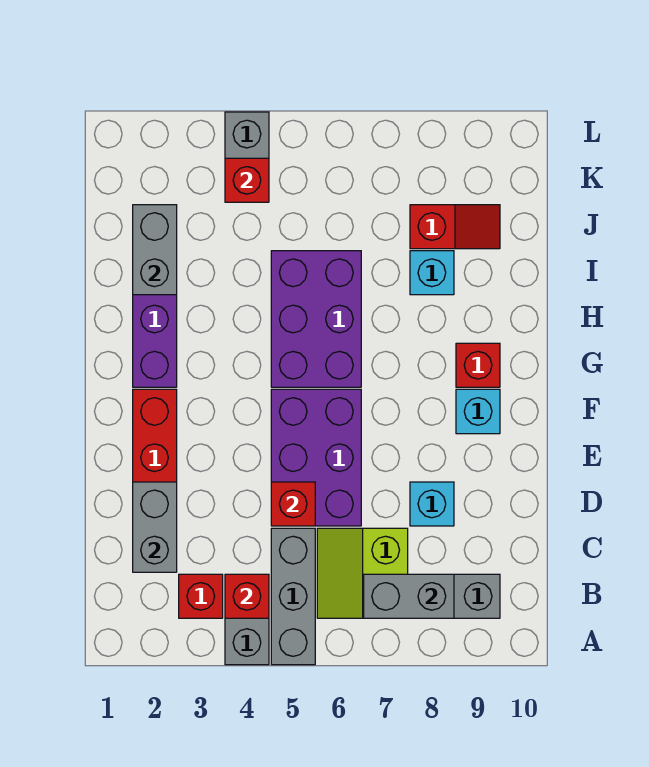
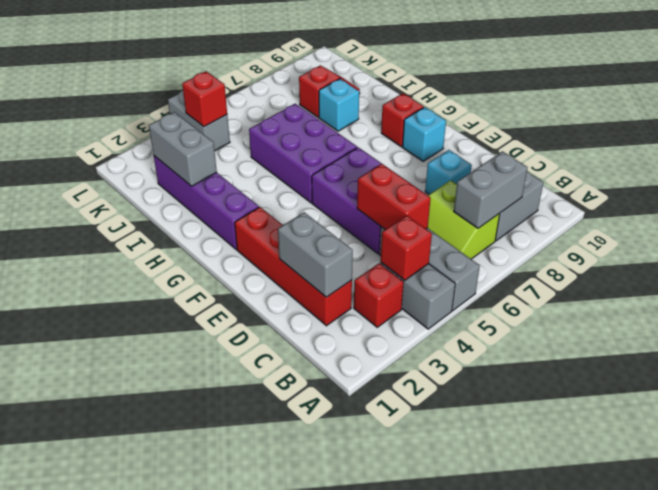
red brick D5 level 2 -> red brick C5:D5 level 2

